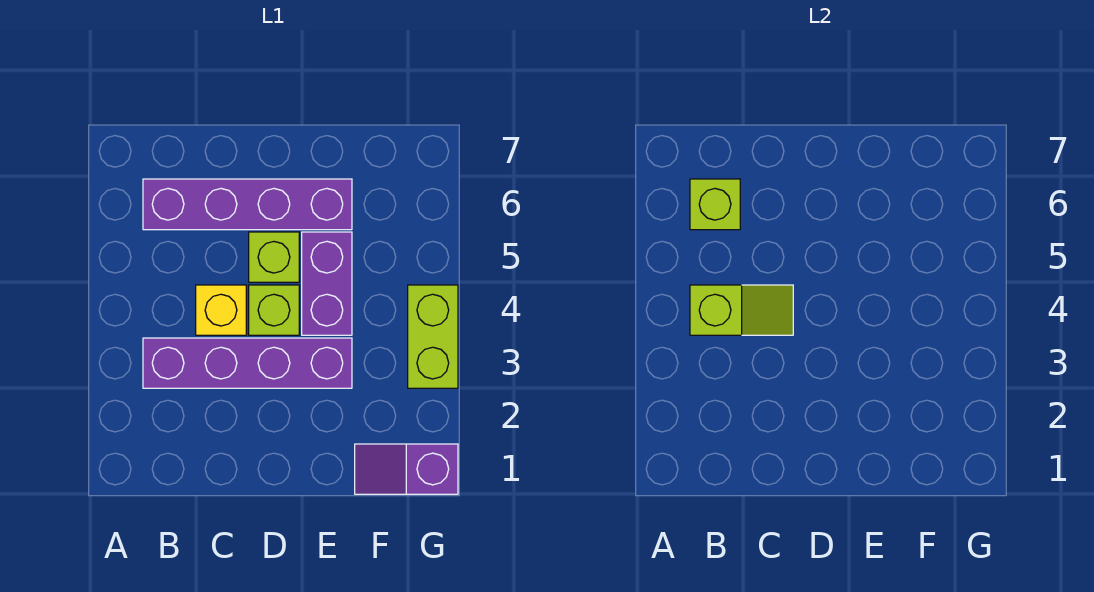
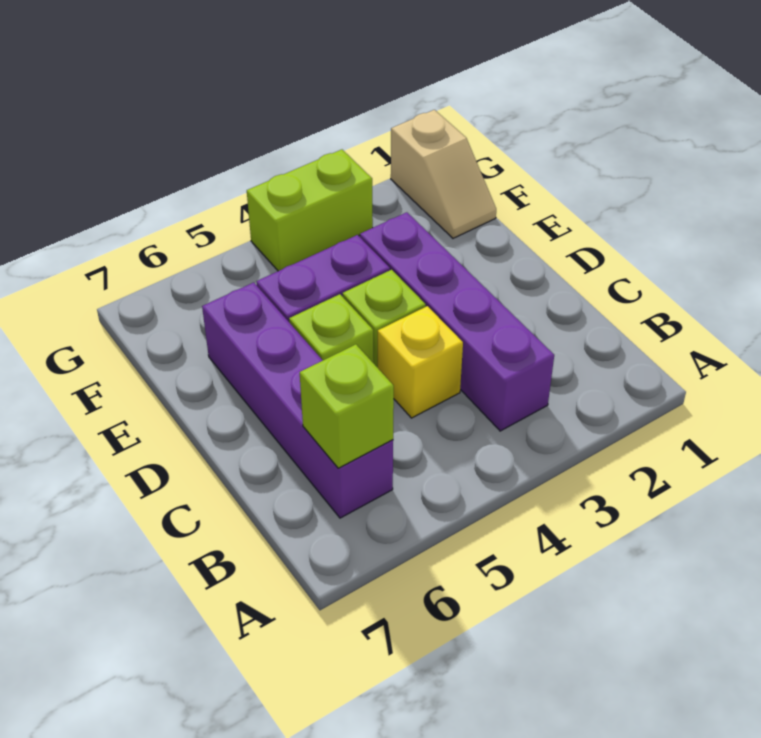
lime slope B4:C4 level 2 top B -> none
purple slope F1:G1 level 1 top G -> tan slope F1:G1 level 1 top G

